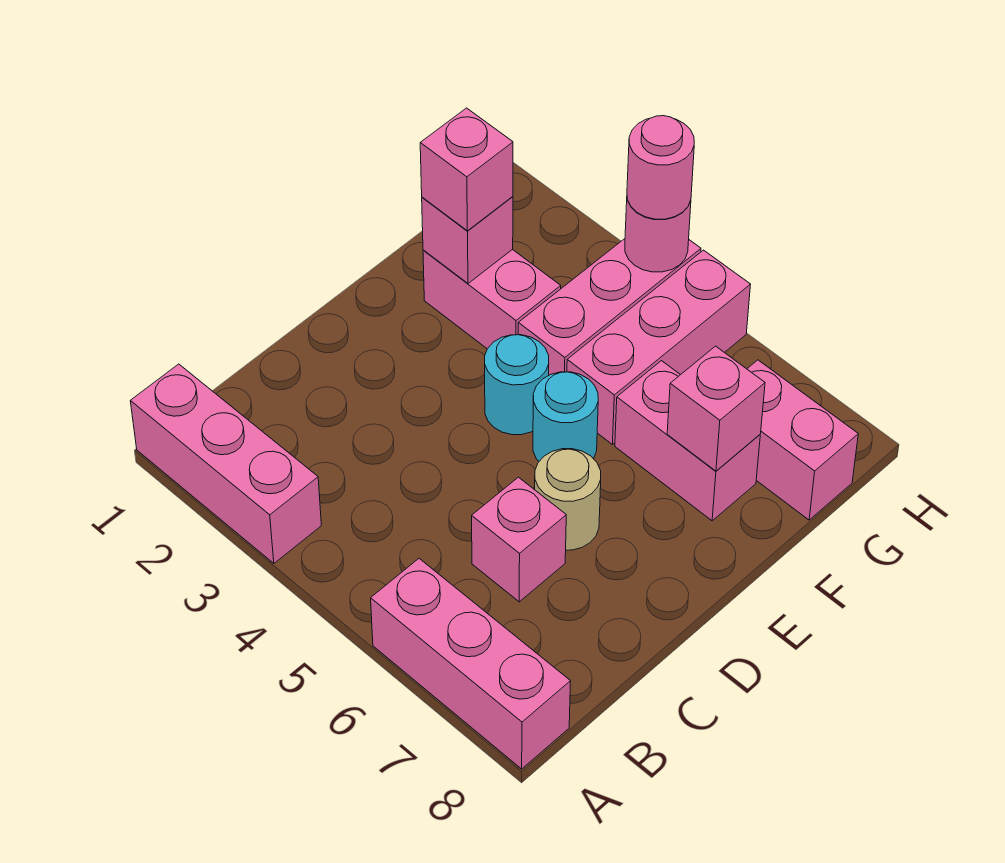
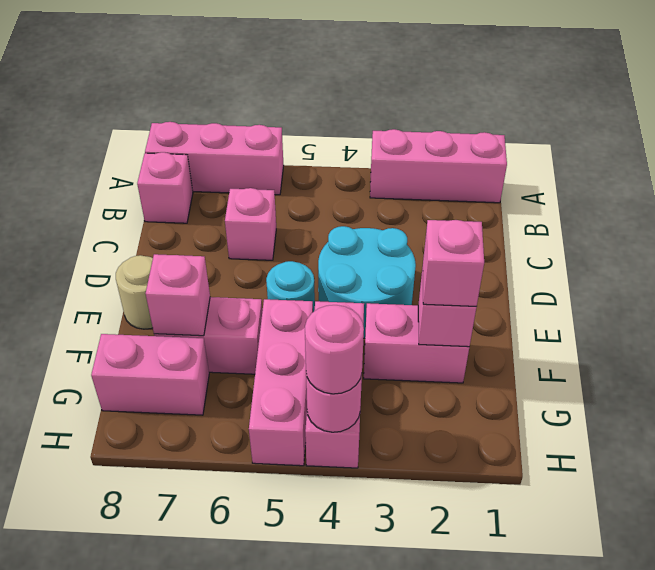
none -> pink brick B8 level 1
tan round brick D6 level 1 -> tan round brick E8 level 1
cyan round brick E4 level 1 -> cyan round brick D3:E4 level 1

